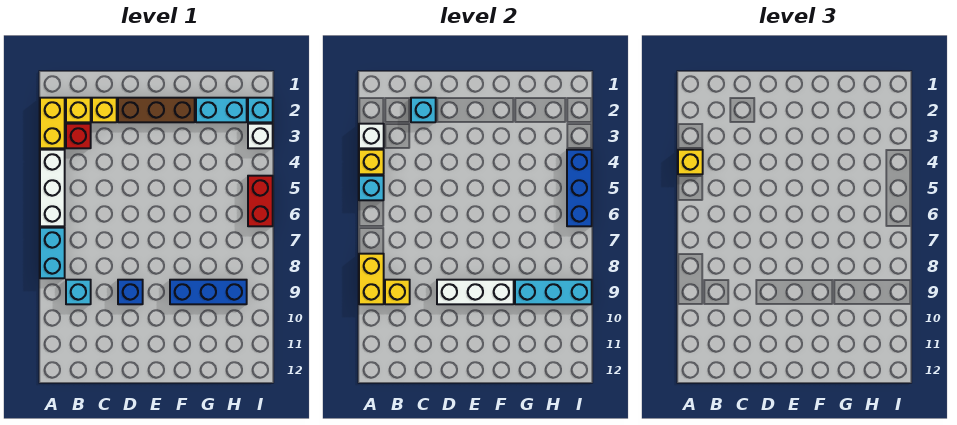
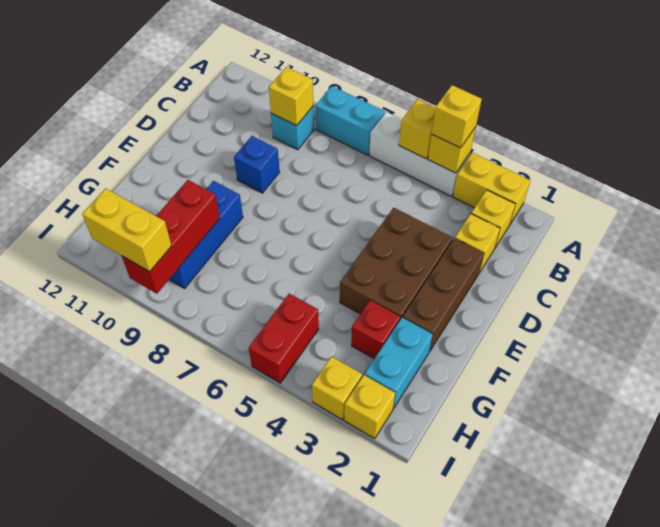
white brick A3 level 2 -> none
cyan brick A5 level 2 -> yellow brick A5 level 2
yellow brick A8:A9 level 2 -> yellow brick I9:I10 level 3
red brick B3 level 1 -> red brick G3 level 1
cyan brick C2 level 2 -> none
none -> brown brick D3:F4 level 1
white brick D9:F9 level 2 -> none
cyan brick G9:I9 level 2 -> red brick G9:I9 level 2
cyan brick I2 level 1 -> yellow brick I2 level 1
white brick I3 level 1 -> yellow brick I3 level 1
blue brick I4:I6 level 2 -> none
red brick I5:I6 level 1 -> red brick H5:I5 level 1

